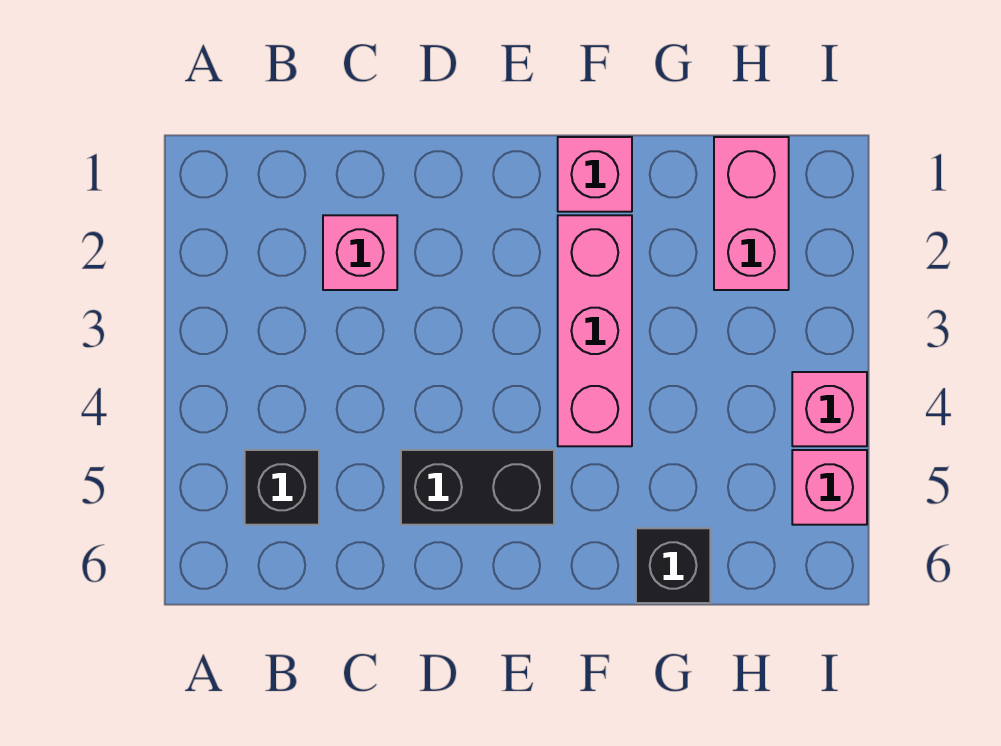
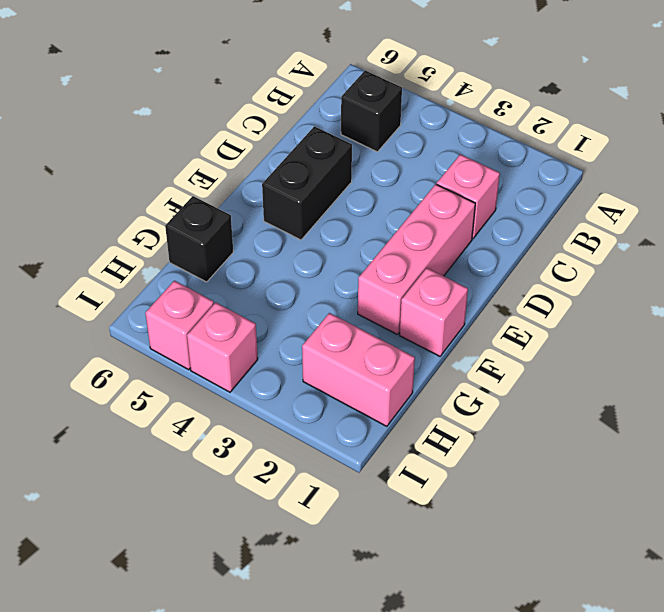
pink brick F2:F4 level 1 -> pink brick D2:F2 level 1

